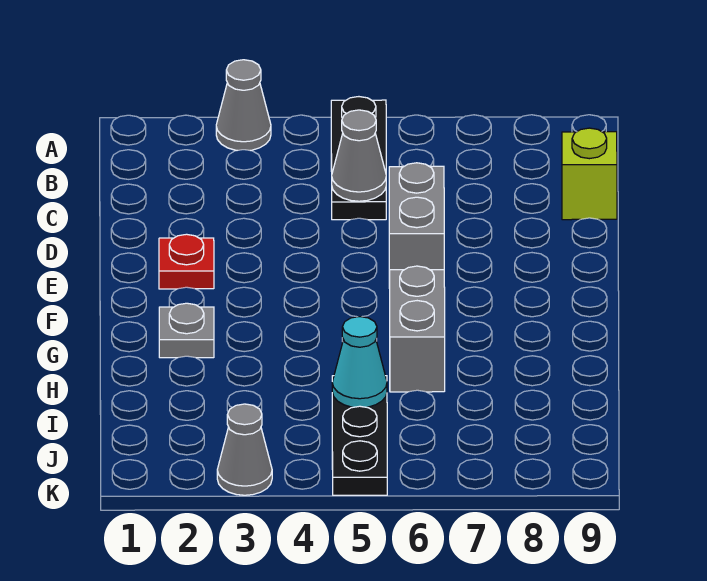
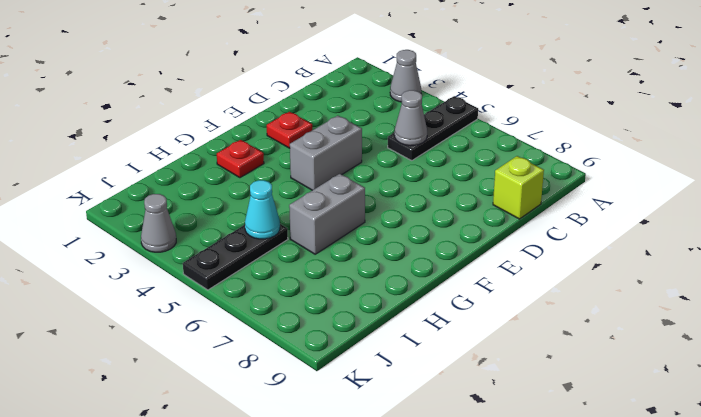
grey brick D6:E6 level 1 -> grey brick E4:F4 level 1
grey plate G2 level 1 -> red plate G2 level 1

